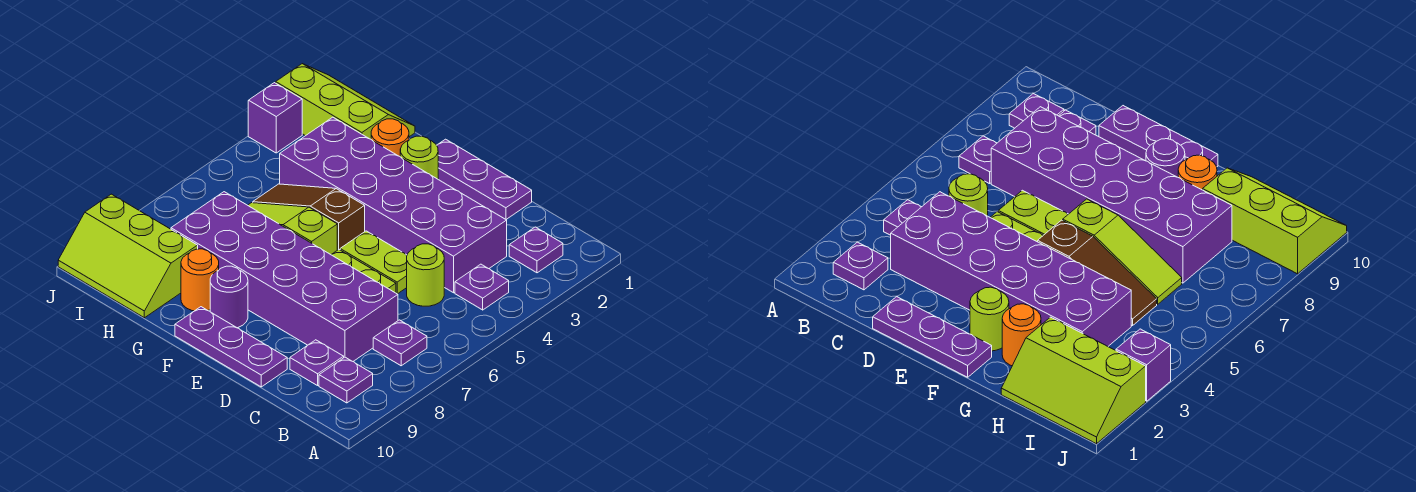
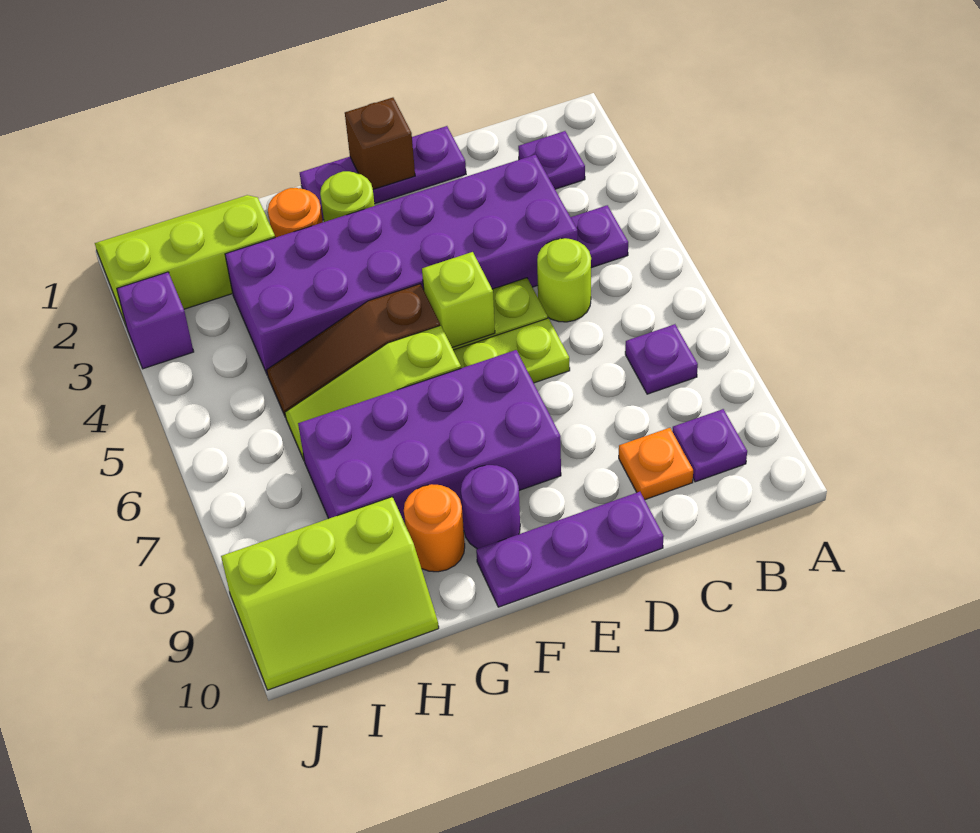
purple brick C7:H8 level 1 -> purple brick E7:H8 level 1
purple plate C9 level 1 -> orange plate C9 level 1
none -> brown brick E1 level 2
none -> lime brick E5 level 2

